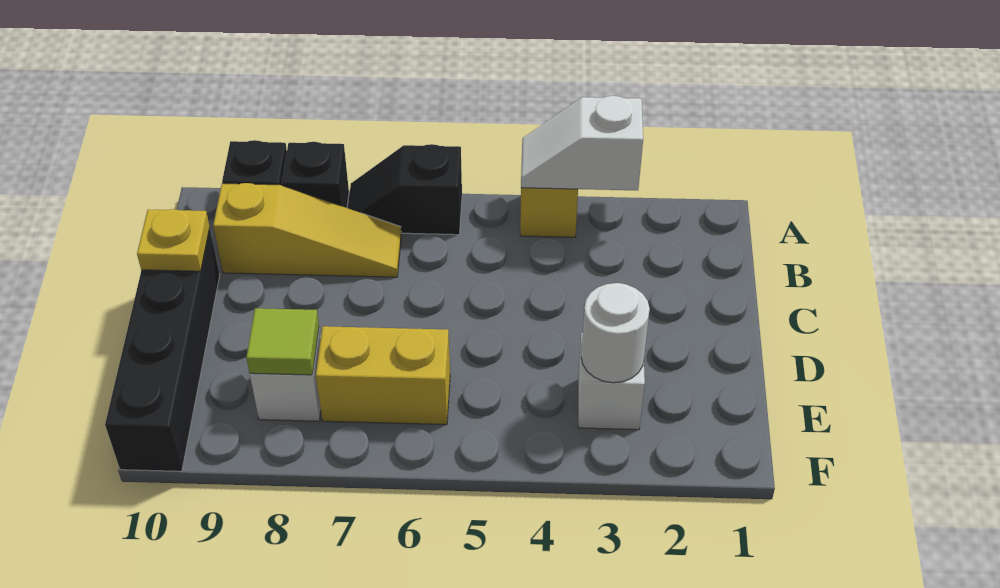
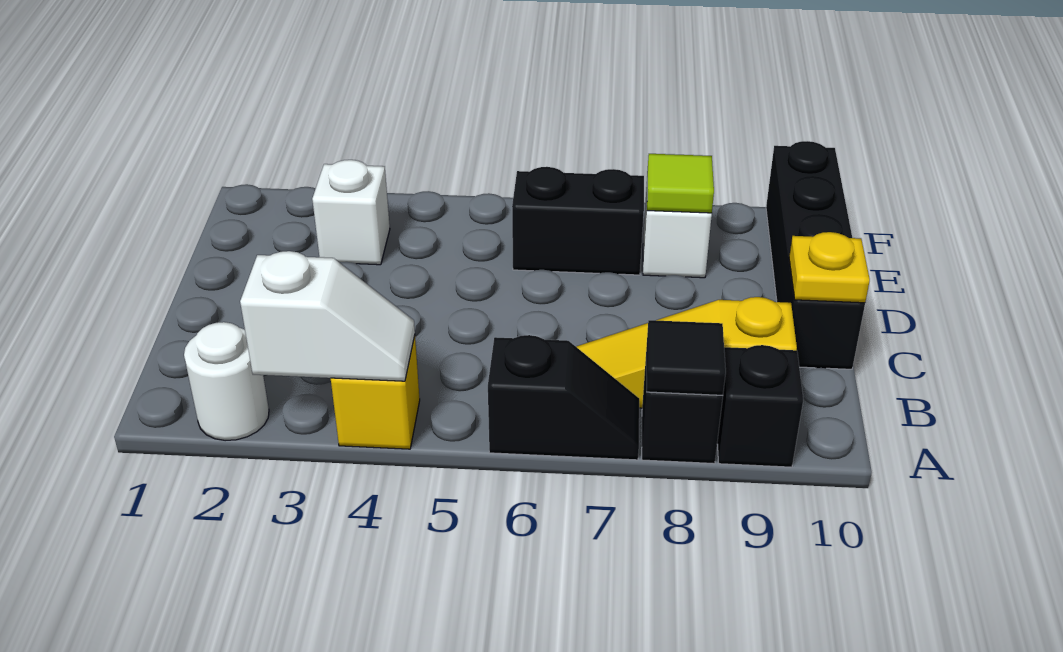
none -> black tile A8 level 2
white round brick E3 level 2 -> white round brick A2 level 1
yellow brick E6:E7 level 1 -> black brick E6:E7 level 1

